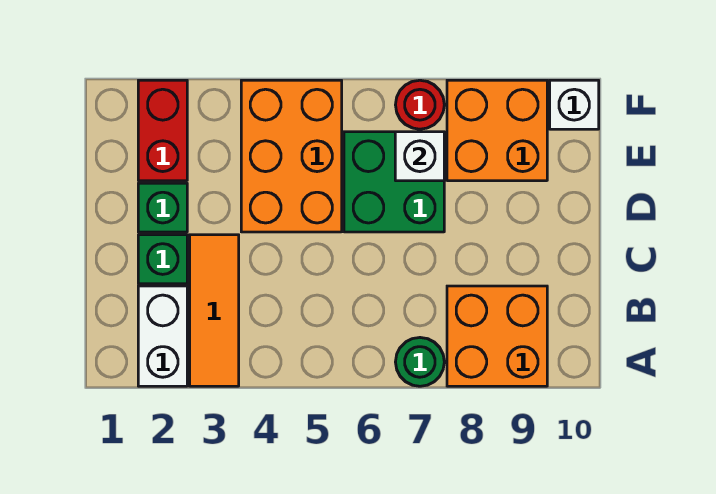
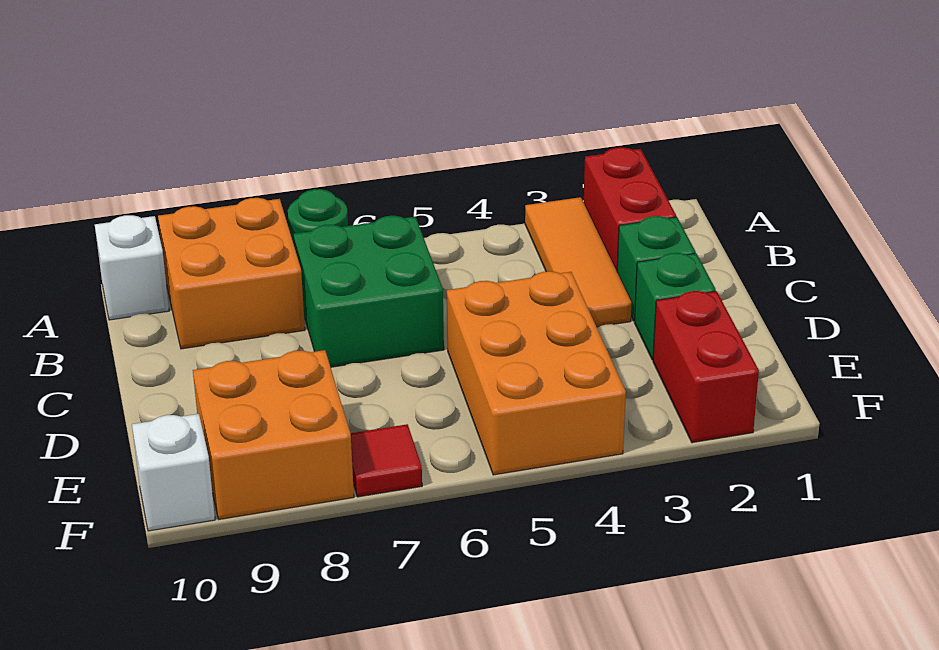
white brick A2:B2 level 1 -> red brick A2:B2 level 1
green brick D6:E7 level 1 -> green brick B6:C7 level 1
white brick E7 level 2 -> white brick A10 level 1
red round brick F7 level 1 -> red tile F7 level 1

